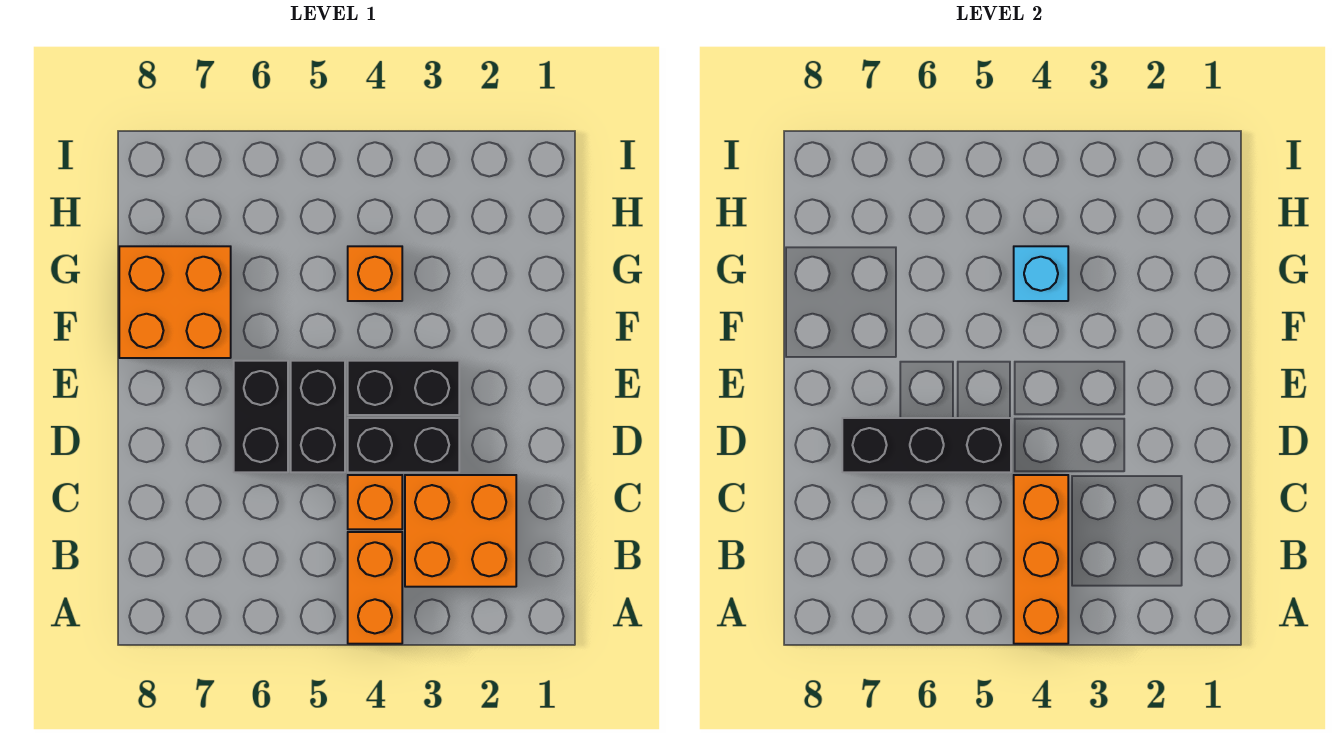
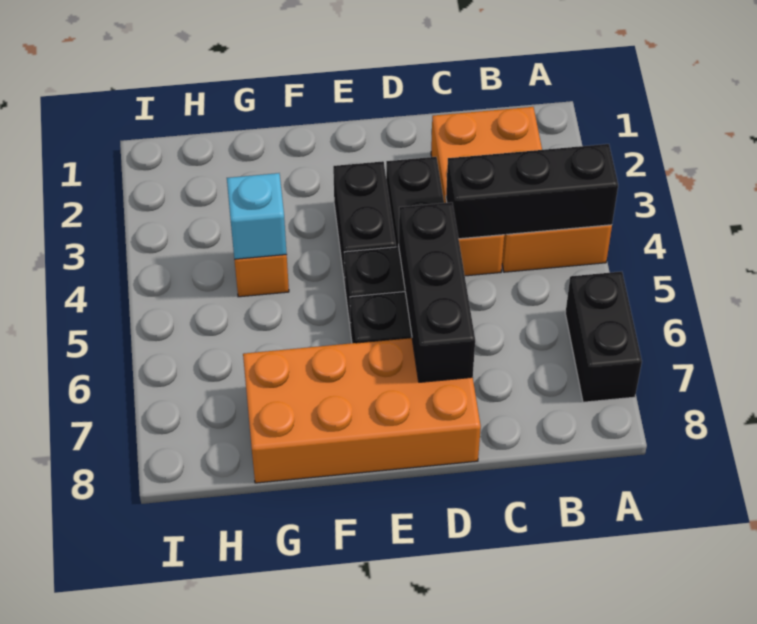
orange brick A4:C4 level 2 -> black brick A4:C4 level 2
none -> black brick A6:A7 level 1
orange brick F7:G8 level 1 -> orange brick D7:G8 level 1

